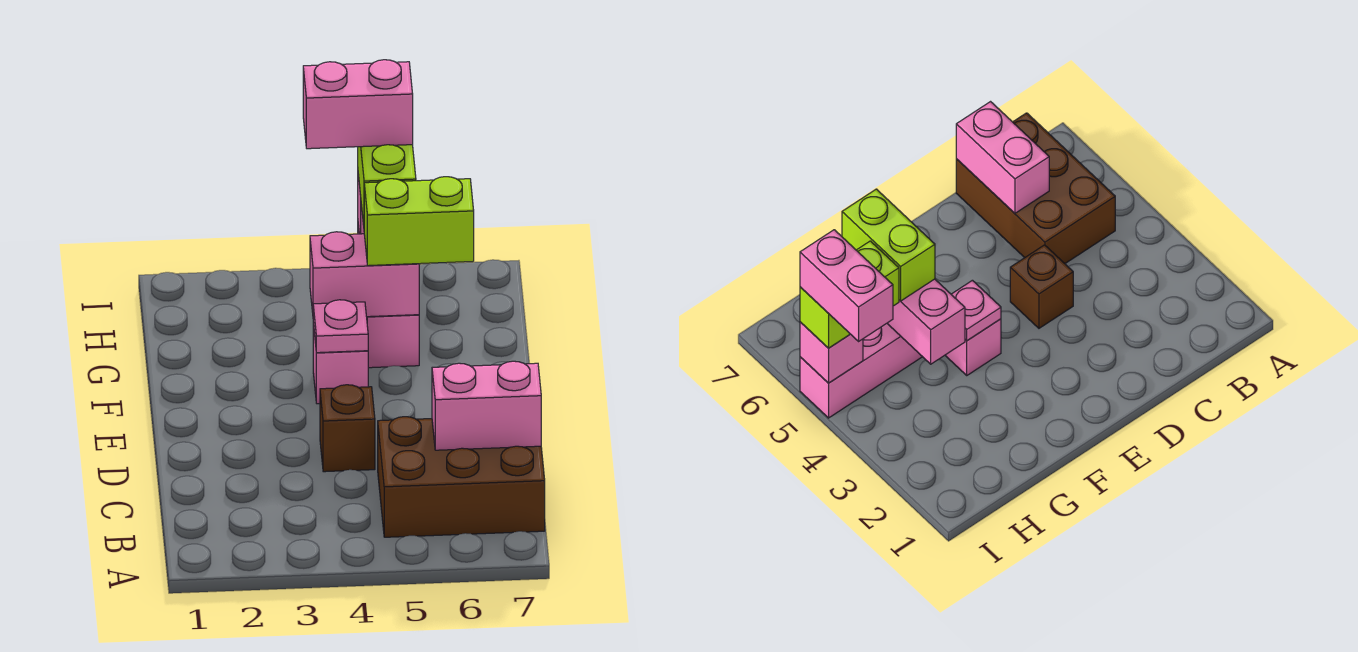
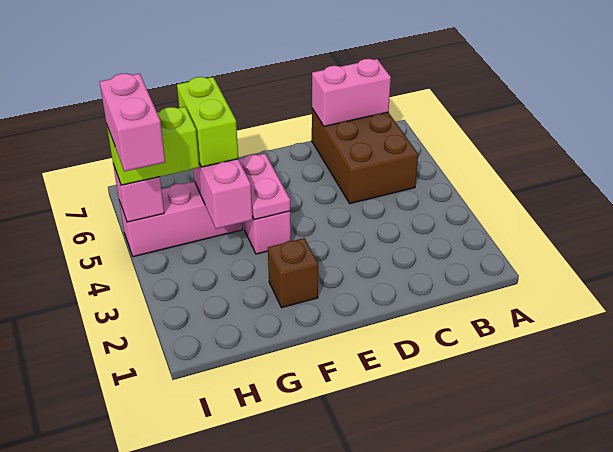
pink brick C6:C7 level 2 -> pink brick B7:C7 level 2
brown brick D4 level 1 -> brown brick F2 level 1
pink plate F4 level 2 -> pink plate F4:F5 level 2

